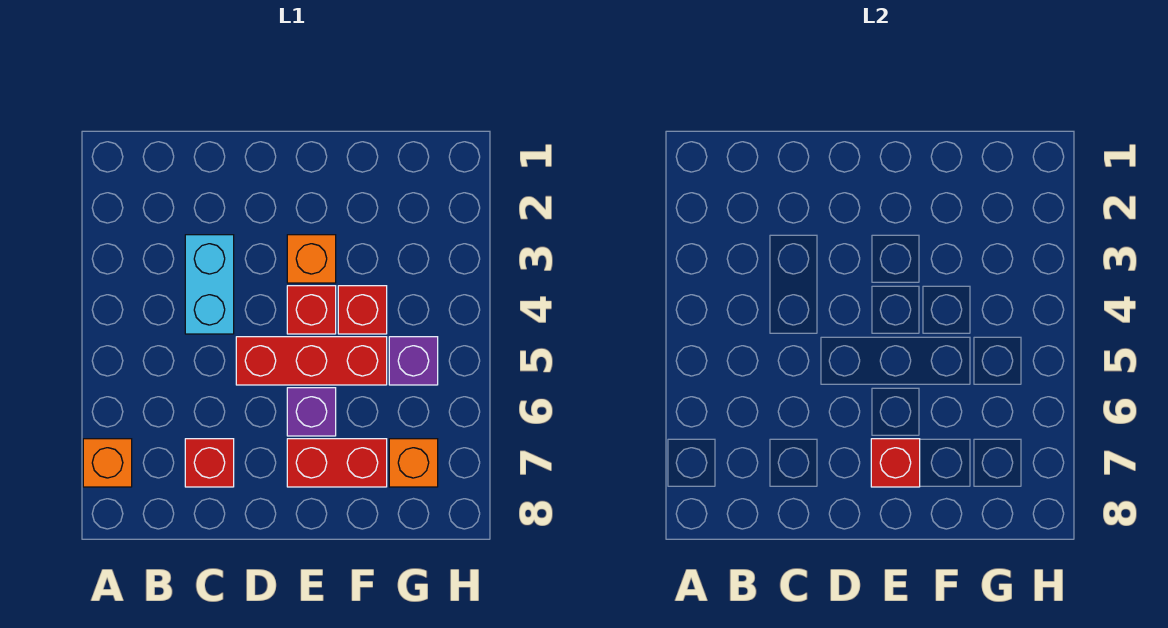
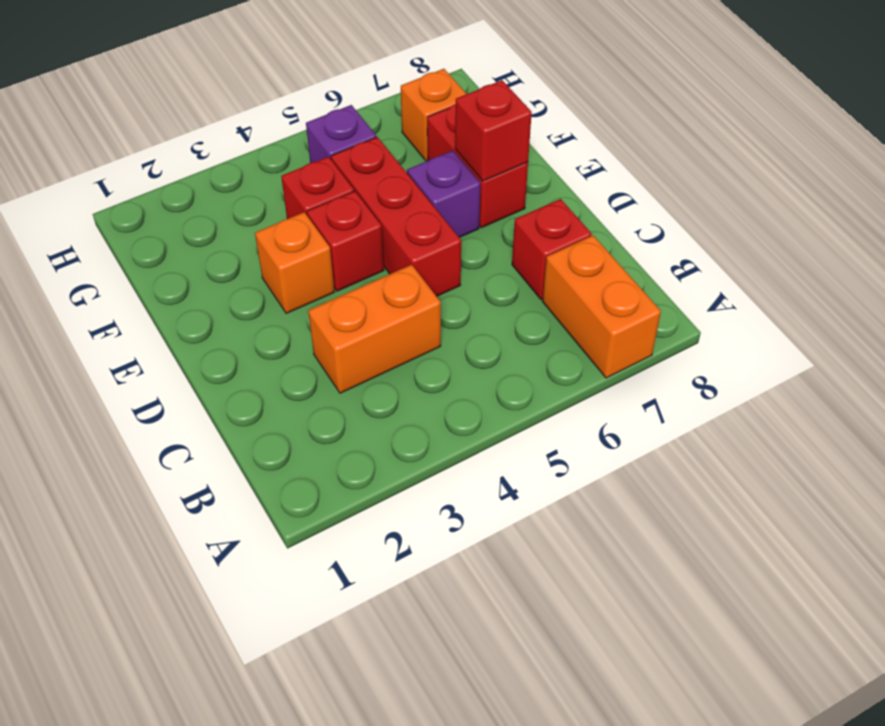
orange brick A7 level 1 -> orange brick A7:B7 level 1
cyan brick C3:C4 level 1 -> orange brick C3:C4 level 1

